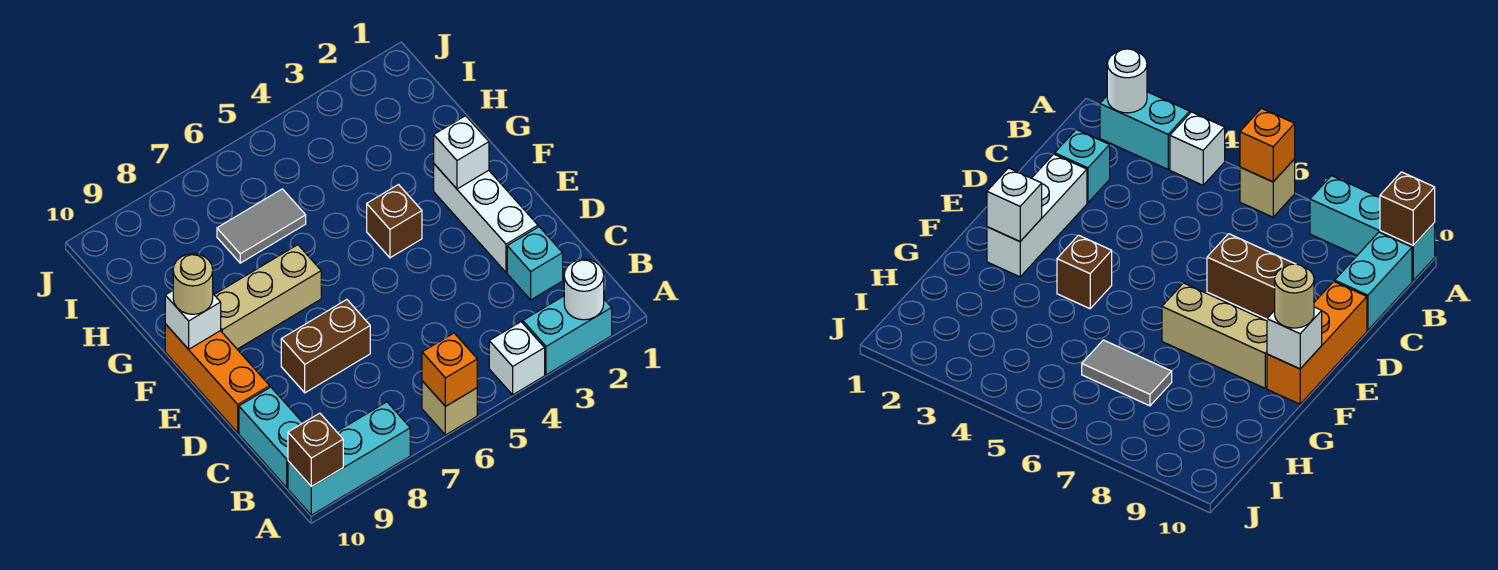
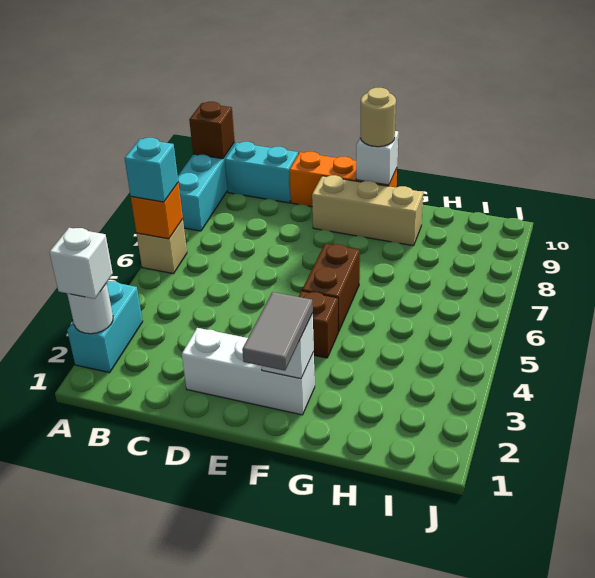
white brick A4 level 1 -> white brick A2 level 3
cyan brick C2 level 1 -> cyan brick A6 level 3
brown brick D7:D8 level 1 -> brown brick F5:F6 level 1
tan brick F7:F9 level 1 -> tan brick E9:G9 level 1
grey tile H6:H7 level 1 -> grey tile F1:F2 level 3

